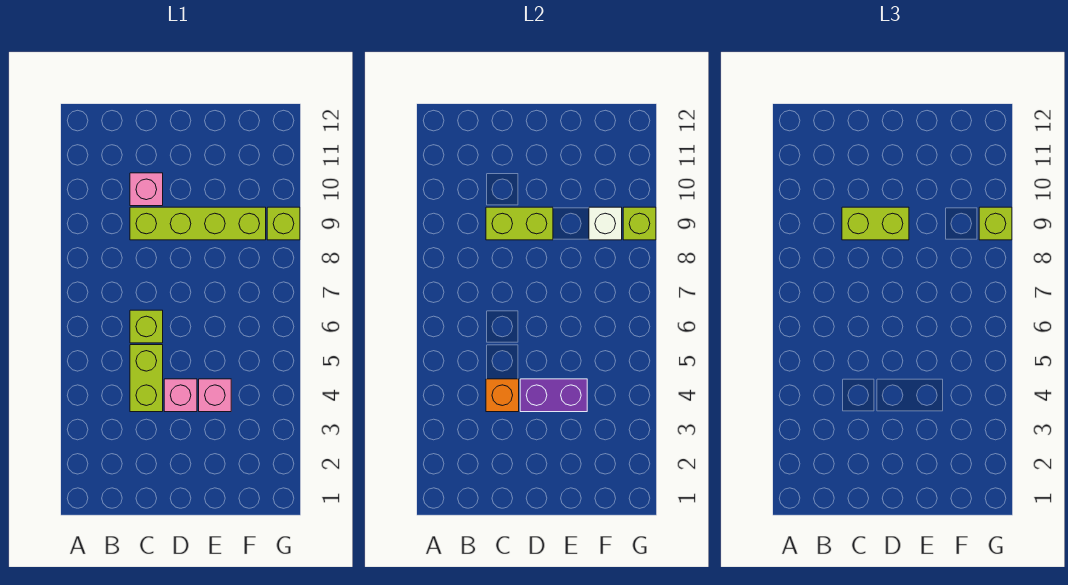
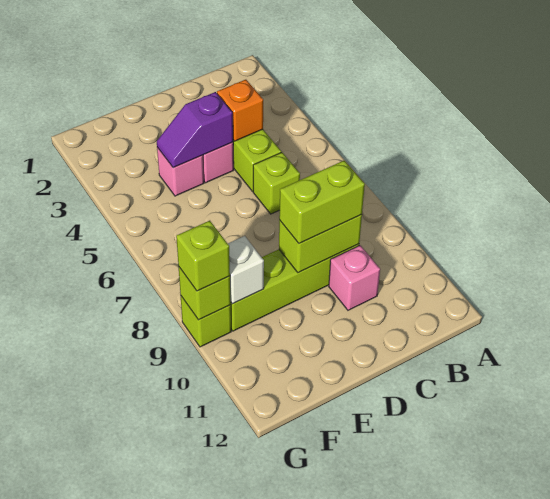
purple brick D4:E4 level 2 -> purple slope D4:E4 level 2 top D

